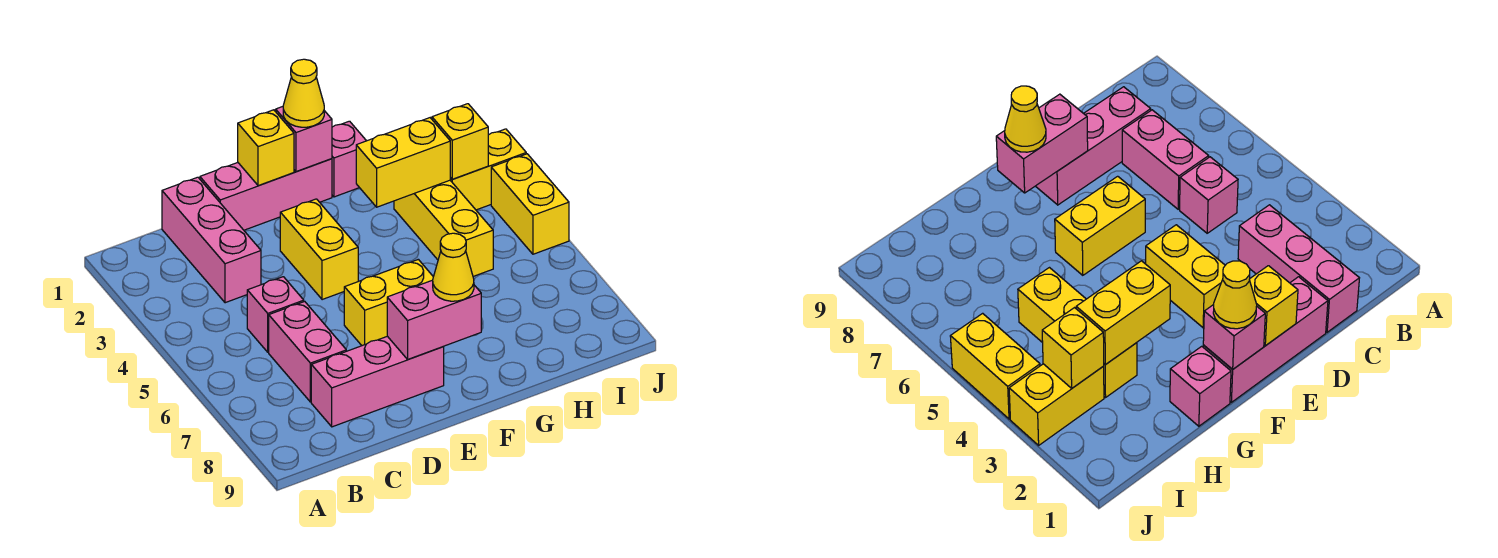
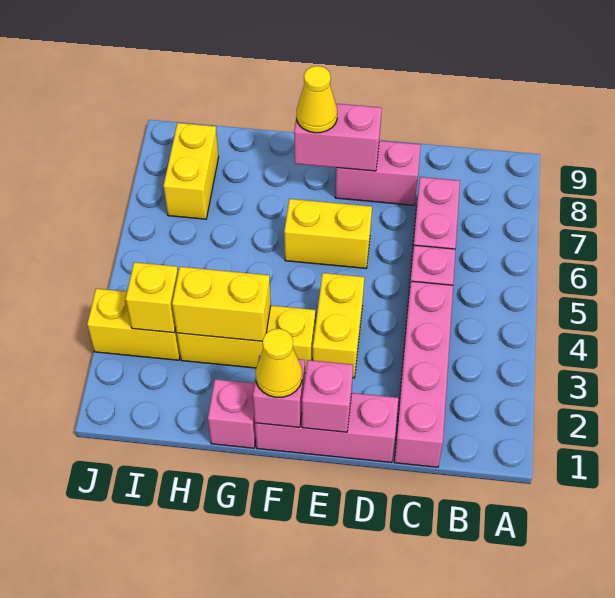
pink brick C1:C3 level 1 -> pink brick C1:C4 level 1
pink brick C8:E8 level 1 -> pink brick D8:E8 level 1
yellow brick E1 level 2 -> pink brick E1 level 2
yellow brick H3:H5 level 1 -> yellow brick F3:H3 level 1
yellow brick J4:J5 level 1 -> yellow brick I7:I8 level 1

